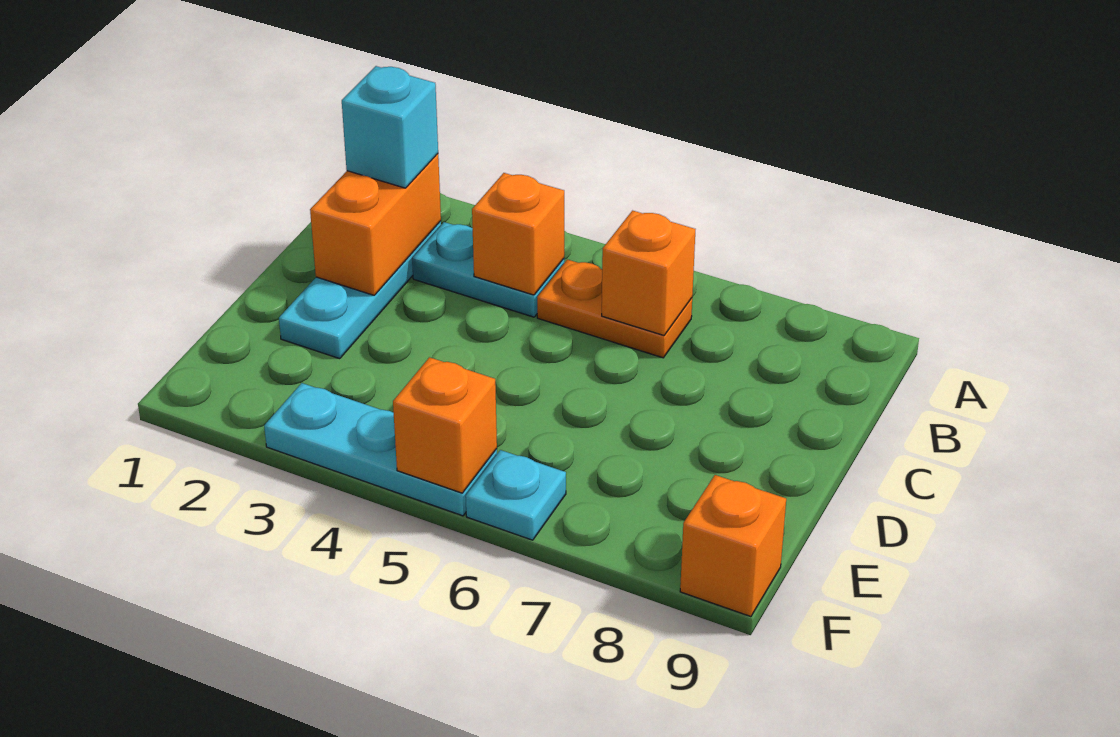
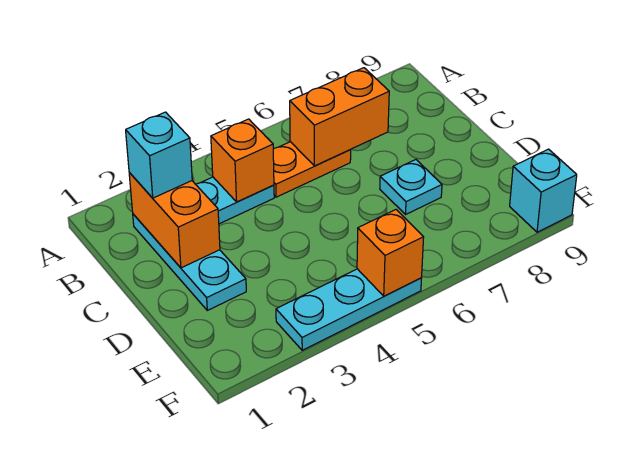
orange brick B6 level 2 -> orange brick B6:B7 level 2
cyan plate F6 level 1 -> cyan plate D7 level 1
orange brick F9 level 1 -> cyan brick F9 level 1

